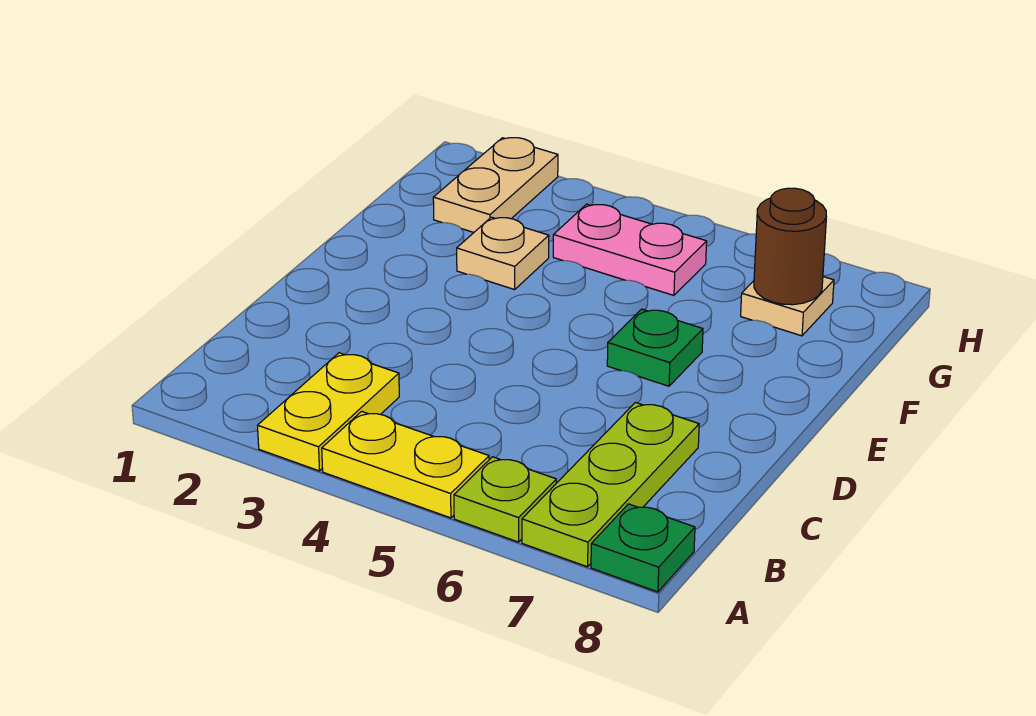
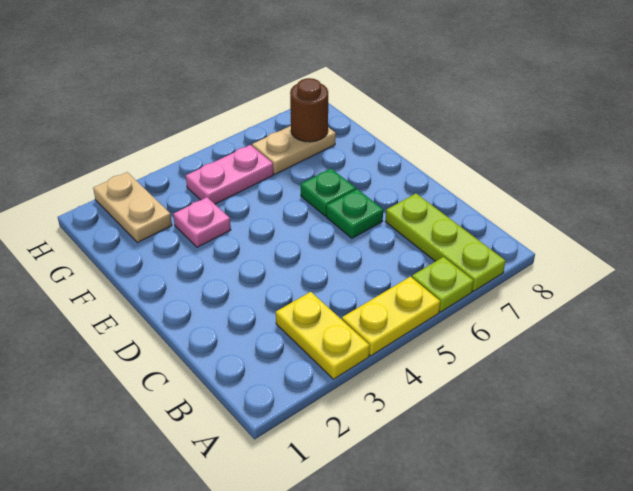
green plate A8 level 1 -> green plate D6 level 1
tan plate F3 level 1 -> pink plate F3 level 1
tan plate G7 level 1 -> tan plate G6:G7 level 1

